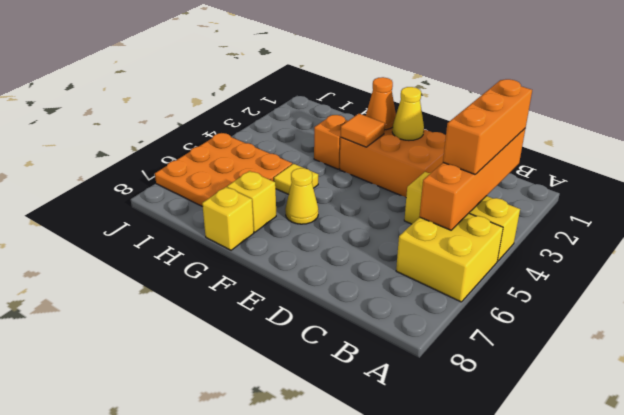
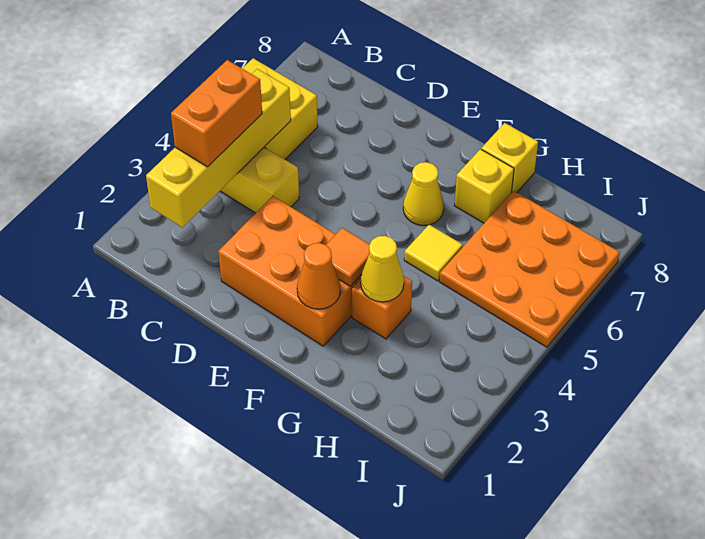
orange brick B2:B5 level 2 -> yellow brick B2:B5 level 2
orange brick B2:B4 level 3 -> orange brick B3:B4 level 3
yellow cone E2 level 2 -> yellow cone G3 level 2

